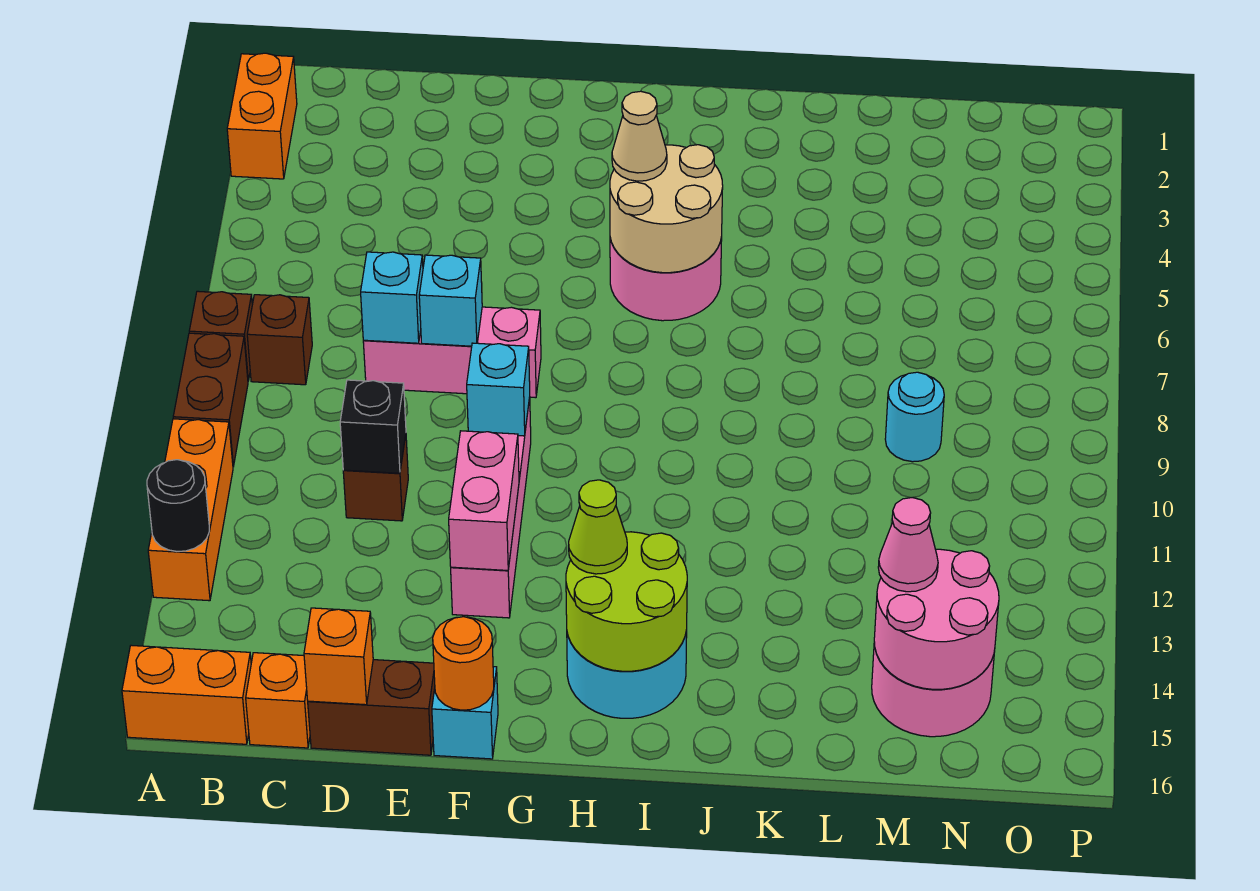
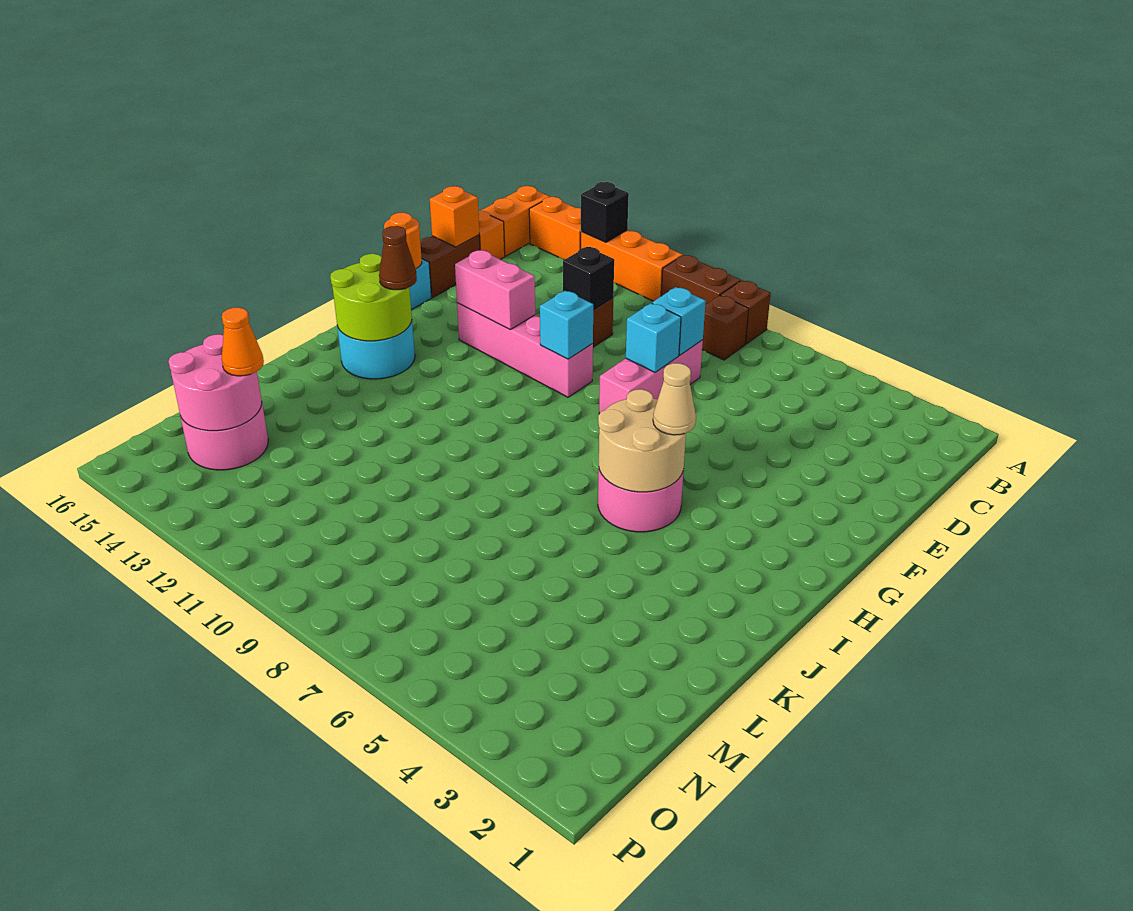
orange brick A2:A3 level 1 -> orange brick A14:A15 level 1
black round brick A13 level 2 -> black brick A13 level 2
lime cone H14 level 3 -> brown cone H14 level 3
cyan round brick M9 level 1 -> none
pink cone M14 level 3 -> orange cone M14 level 3

